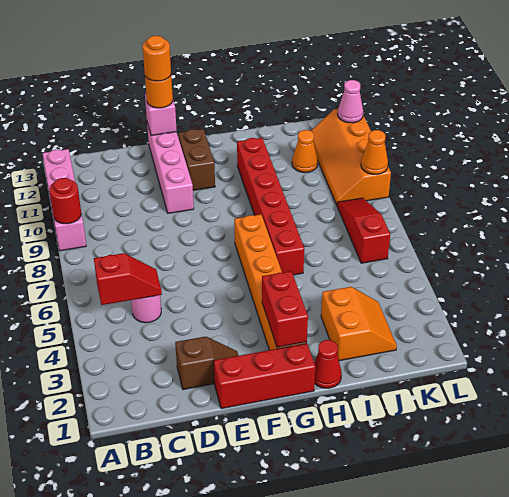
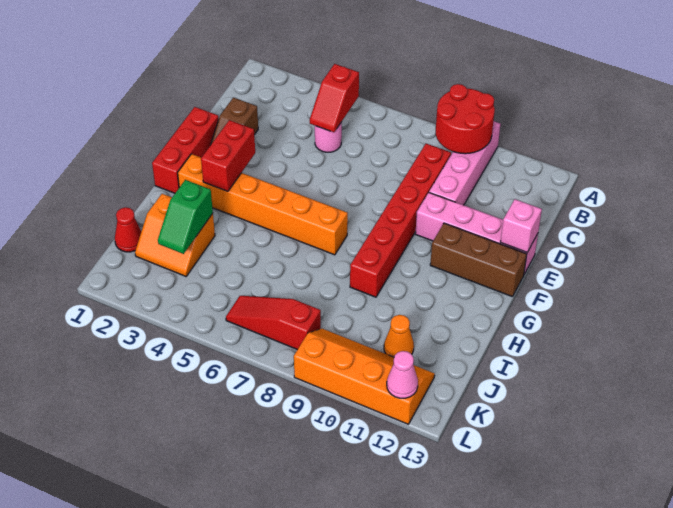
pink brick A9:A12 level 1 -> pink brick A10:D10 level 1
red round brick A9 level 2 -> red round brick A9:B10 level 2
orange round brick E13 level 3 -> none
orange round brick E13 level 4 -> none
brown brick F11:F12 level 1 -> brown brick F11:F13 level 1
red brick G2:G3 level 2 -> red brick F3:G3 level 2
red cone H1 level 1 -> red cone J1 level 1
red brick H6:H11 level 1 -> red brick C9:H9 level 1
none -> green slope I3:J3 level 2 top I
red slope K6:K8 level 1 top 6 -> red slope K6:K8 level 1 top 8
orange cone L9 level 2 -> none

